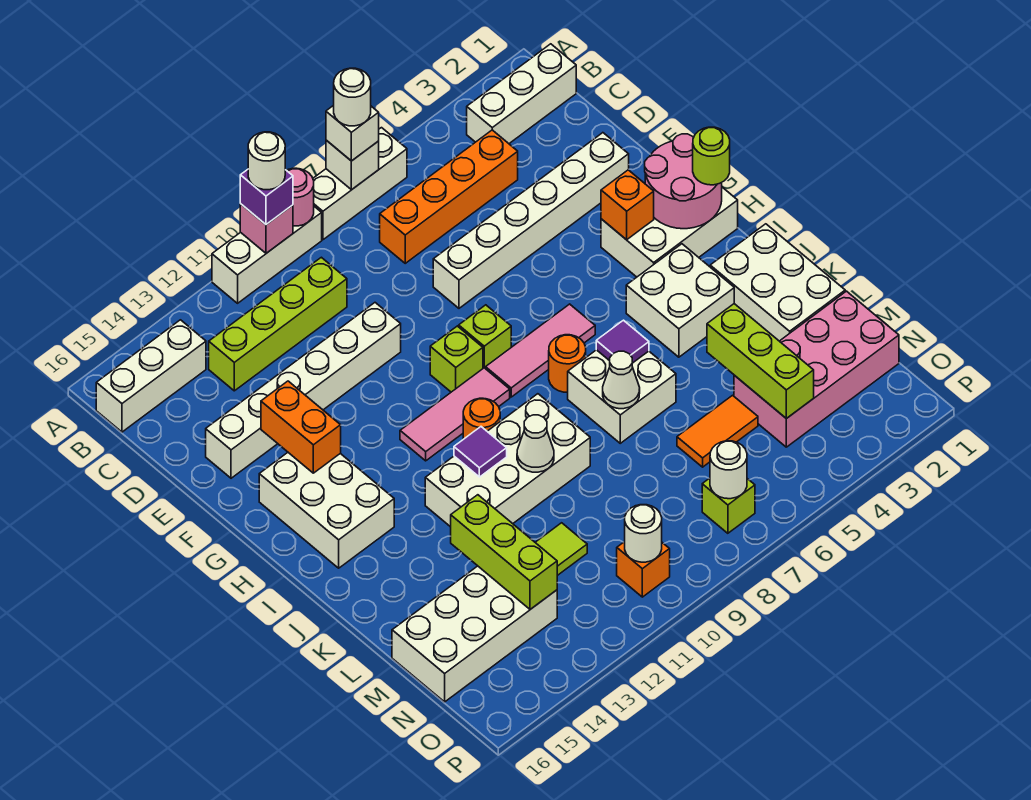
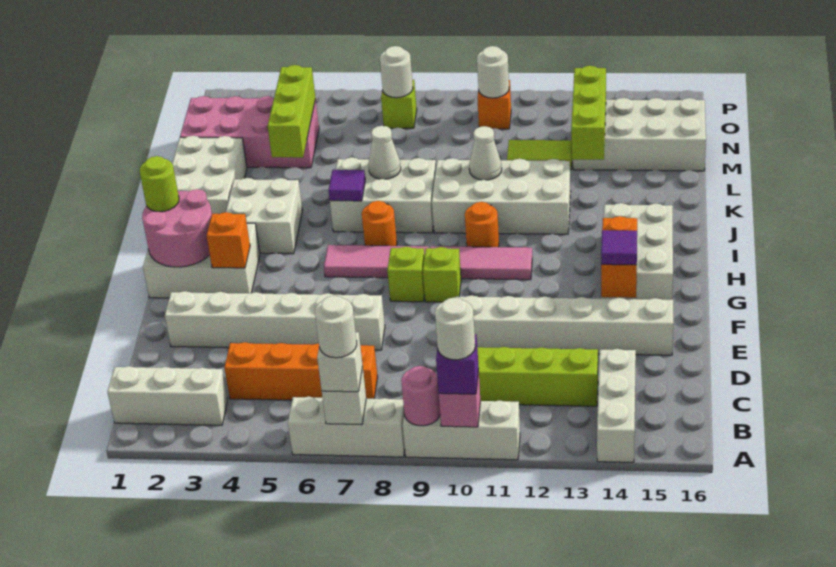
white brick B14:B16 level 1 -> white brick A14:C14 level 1
white brick J6:K7 level 1 -> white brick J6:K8 level 1
purple tile J11 level 2 -> purple tile F14 level 3
orange tile M5:M6 level 1 -> none

